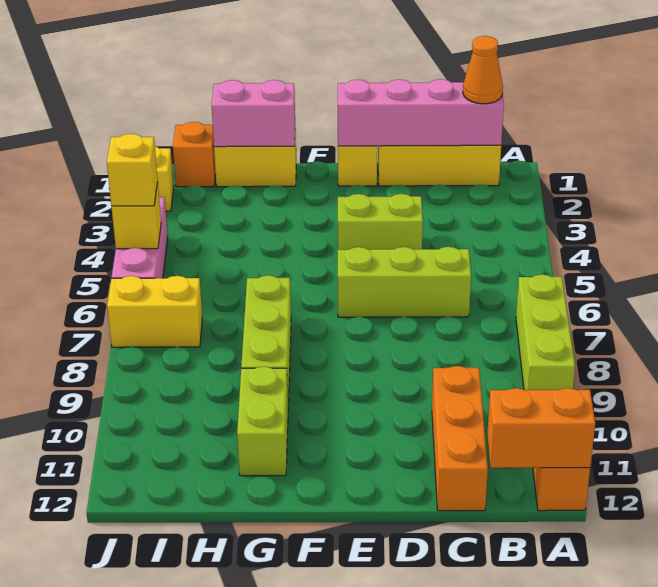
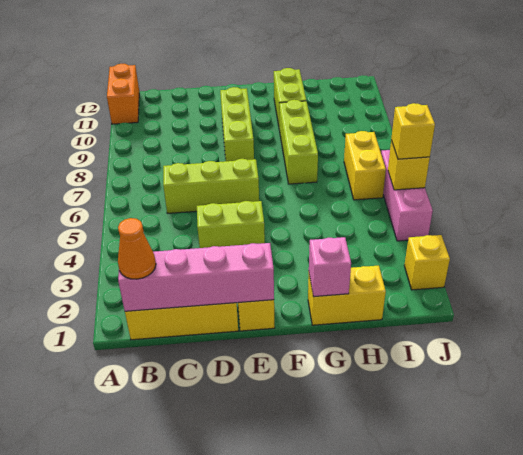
lime brick A7:A9 level 1 -> lime brick E8:E10 level 1
orange brick A12:B12 level 2 -> none
orange brick C10:C12 level 1 -> none
pink brick G1:H1 level 2 -> pink brick G1 level 2
orange brick I1 level 1 -> none
yellow brick I7:J7 level 1 -> yellow brick I6:I7 level 1

